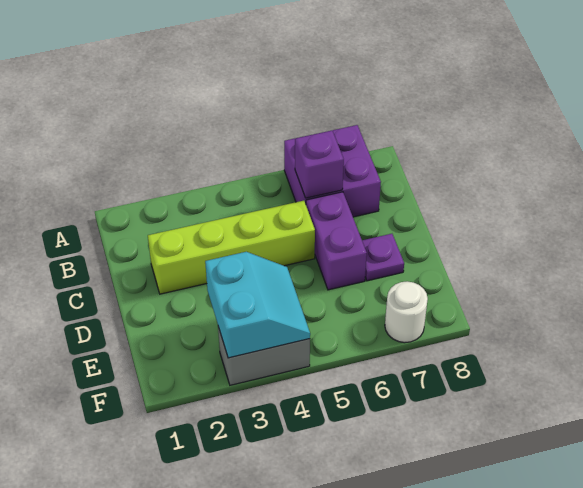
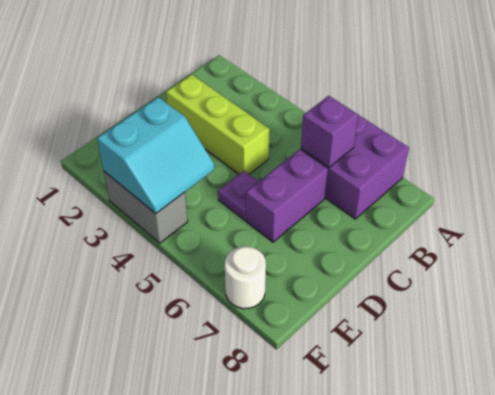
lime brick C2:C5 level 1 -> lime brick C2:C4 level 1
purple plate D7 level 1 -> purple plate D5 level 1

